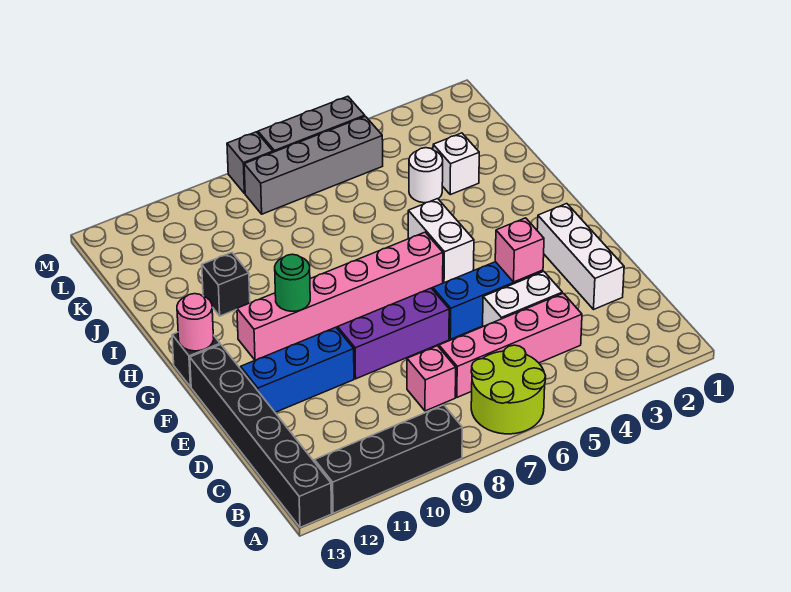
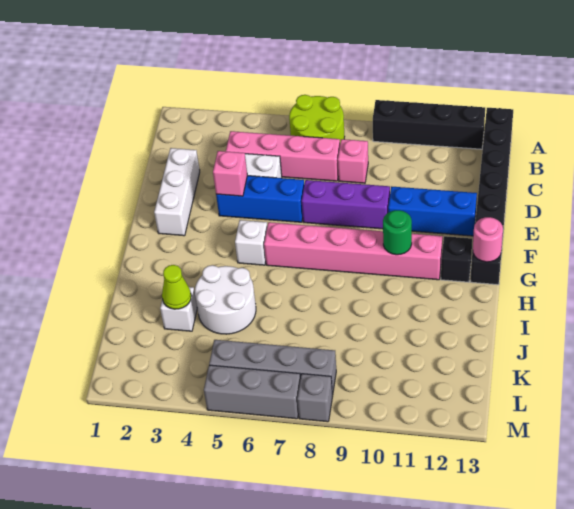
white brick G5:H5 level 1 -> white brick G5 level 1
black brick I11 level 1 -> black brick G12 level 1
none -> lime cone J3 level 2
white round brick J4 level 1 -> white round brick I4:J5 level 1

